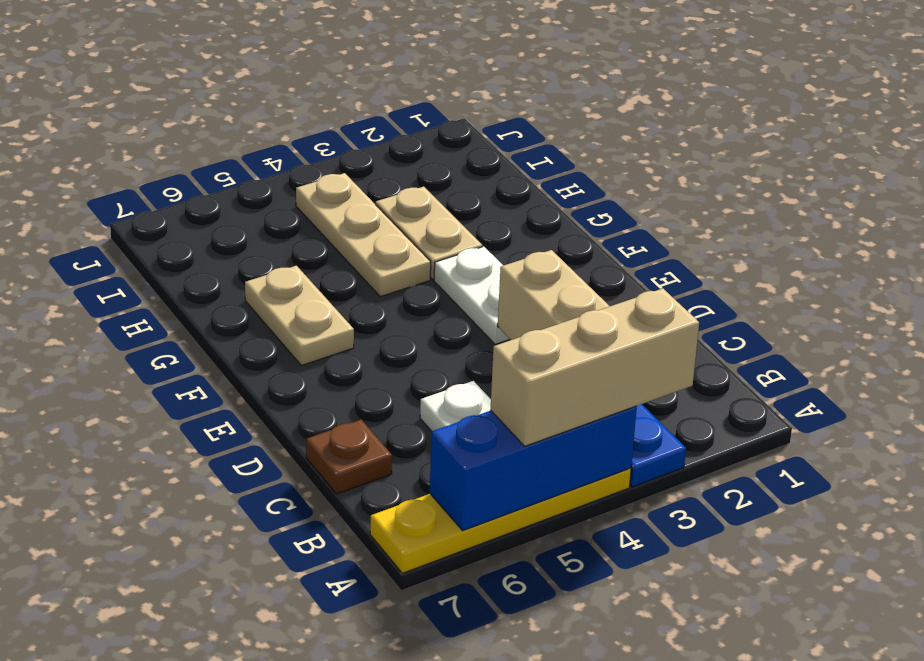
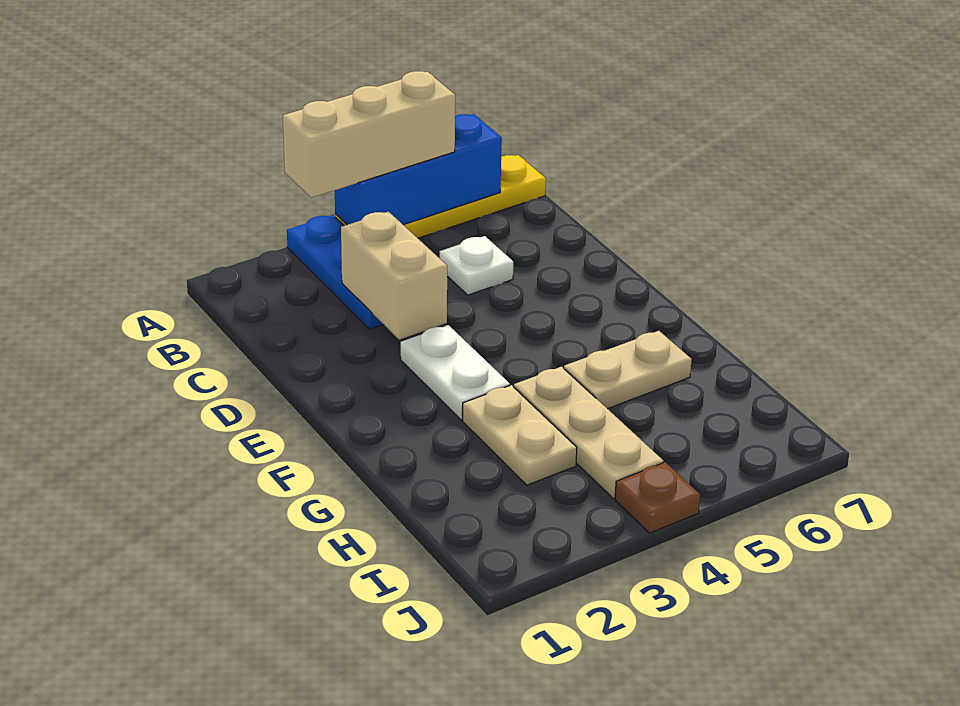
brown plate C7 level 1 -> brown plate J4 level 1
tan plate F6:G6 level 1 -> tan plate G5:G6 level 1

